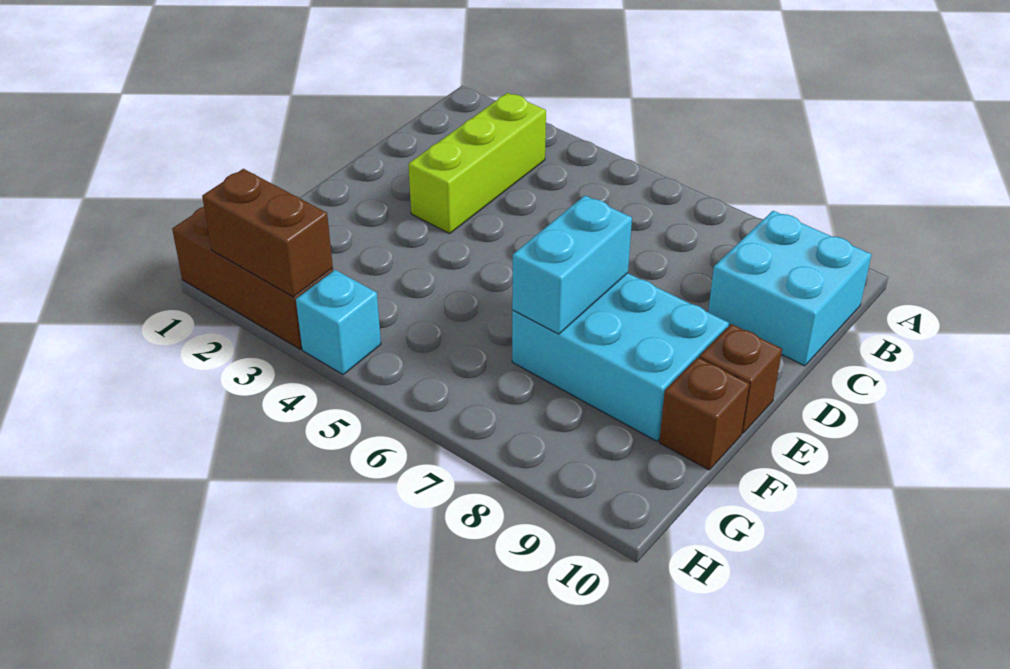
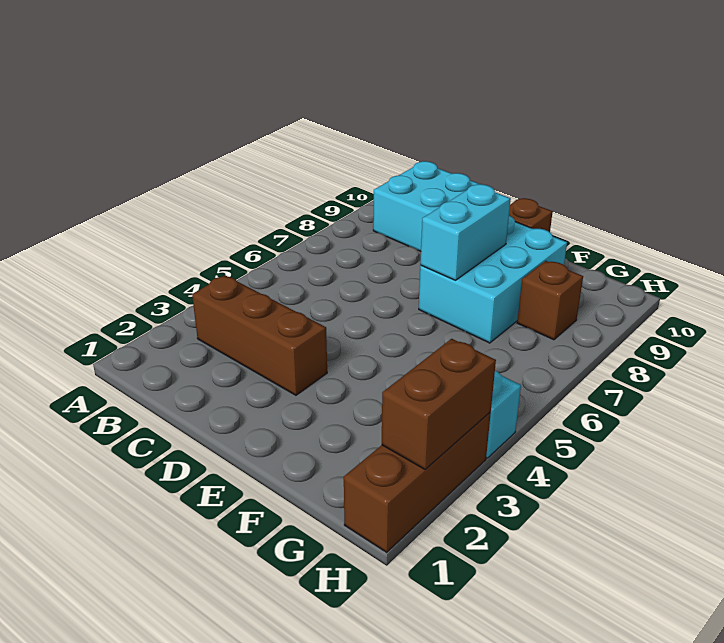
lime brick B3:D3 level 1 -> brown brick B3:D3 level 1
cyan brick E7:F7 level 2 -> cyan brick E7:E8 level 2
brown brick F10 level 1 -> brown brick G8 level 1

